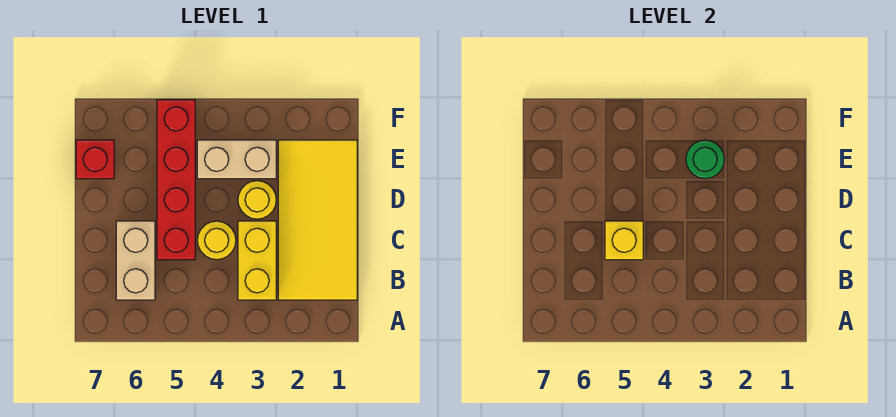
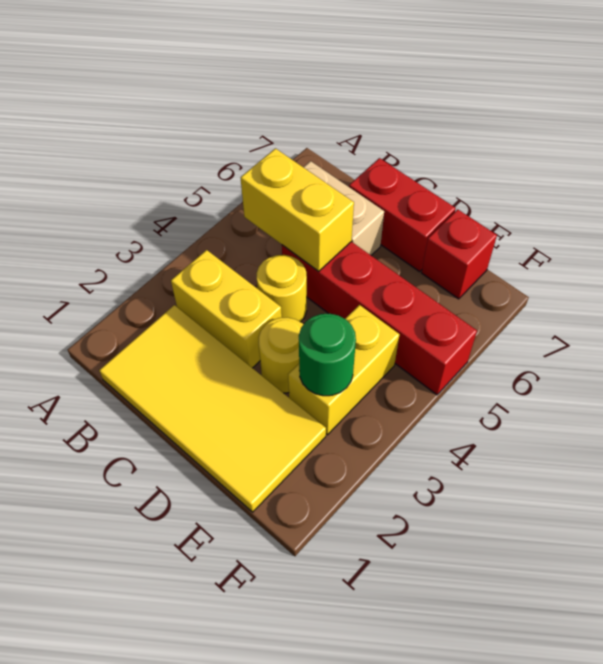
yellow brick C5 level 2 -> yellow brick B5:C5 level 2
none -> red brick C7:D7 level 1
tan brick E3:E4 level 1 -> yellow brick E3:E4 level 1

